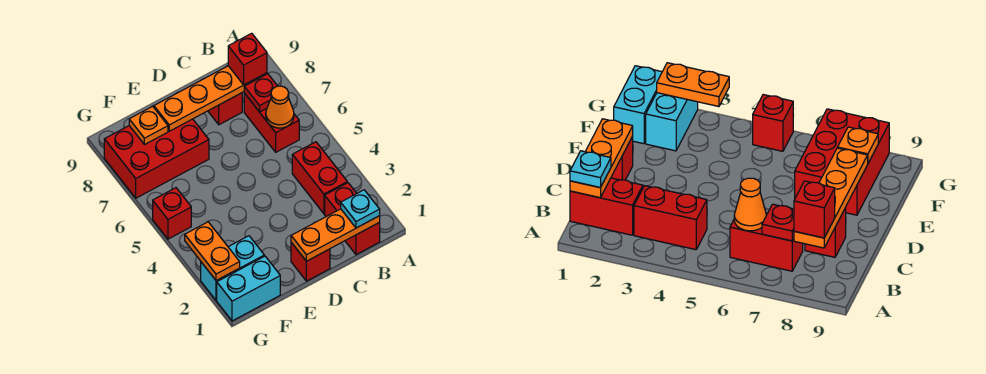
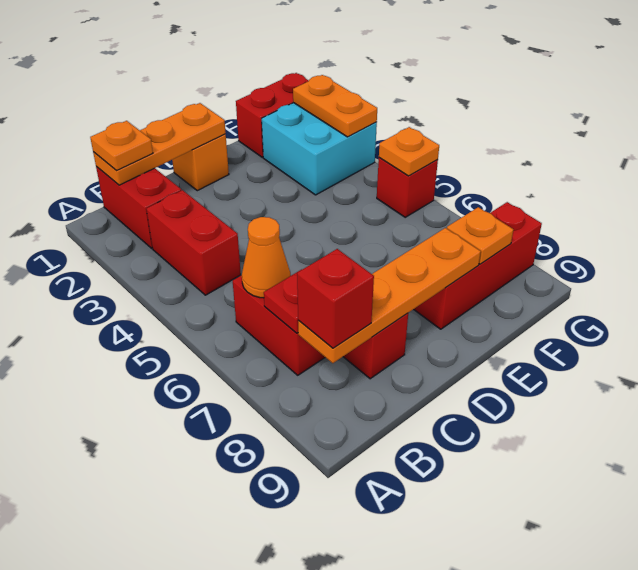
cyan plate B1 level 3 -> orange plate B1 level 3
red brick D1 level 1 -> orange brick D1 level 1
red brick E7:G8 level 1 -> red brick E8:G8 level 1
cyan brick F1:G1 level 1 -> red brick F1:G1 level 1
cyan brick F2:G2 level 1 -> cyan brick F2:G3 level 1
none -> orange plate G5 level 2

